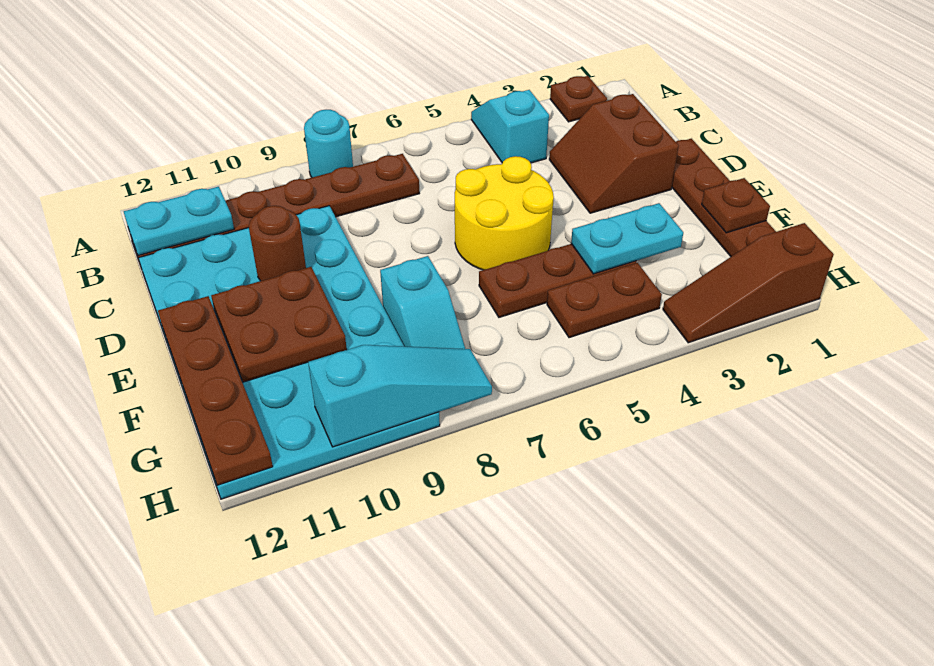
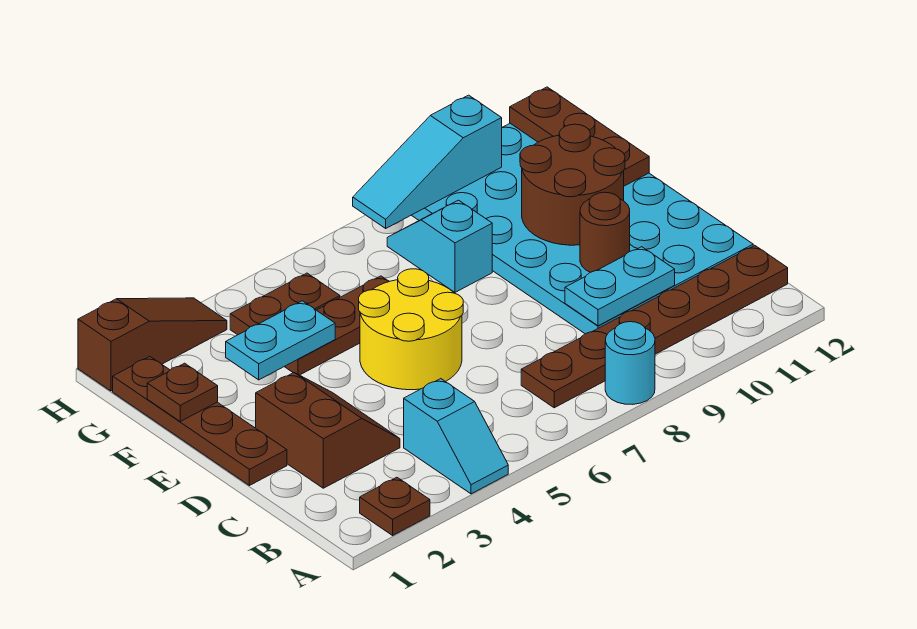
cyan plate B11:B12 level 2 -> cyan plate C9:C10 level 2
brown plate E10:F11 level 2 -> brown round brick E10:F11 level 2
brown plate E12:H12 level 2 -> brown plate F12:H12 level 2

